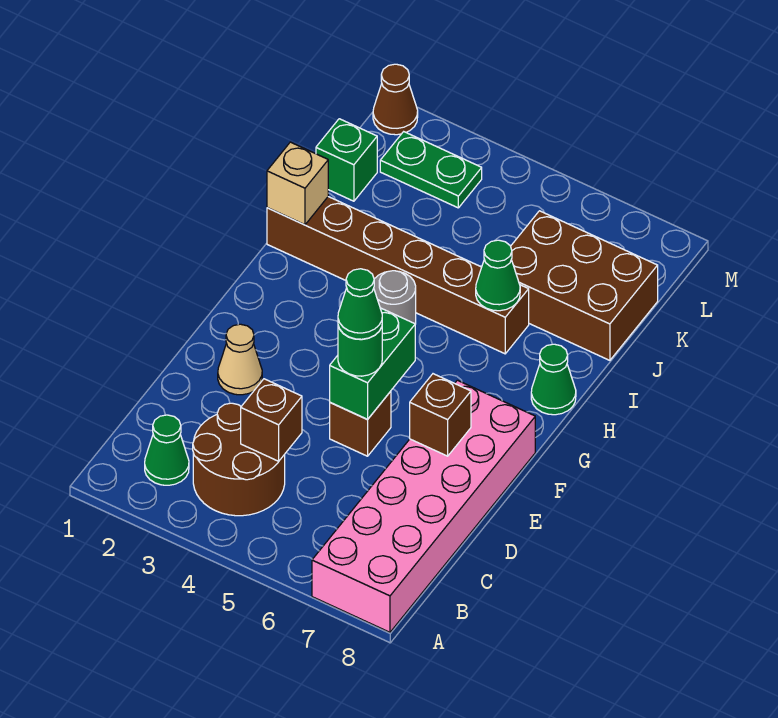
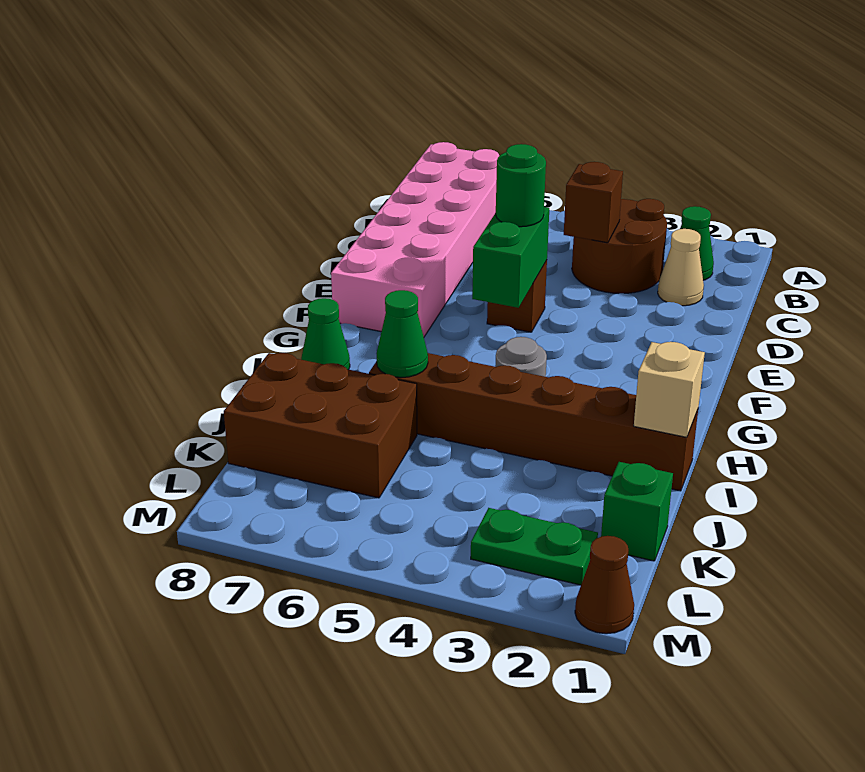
tan cone E2 level 1 -> tan cone C2 level 1
green cone E5 level 4 -> none
brown brick E7 level 2 -> none

